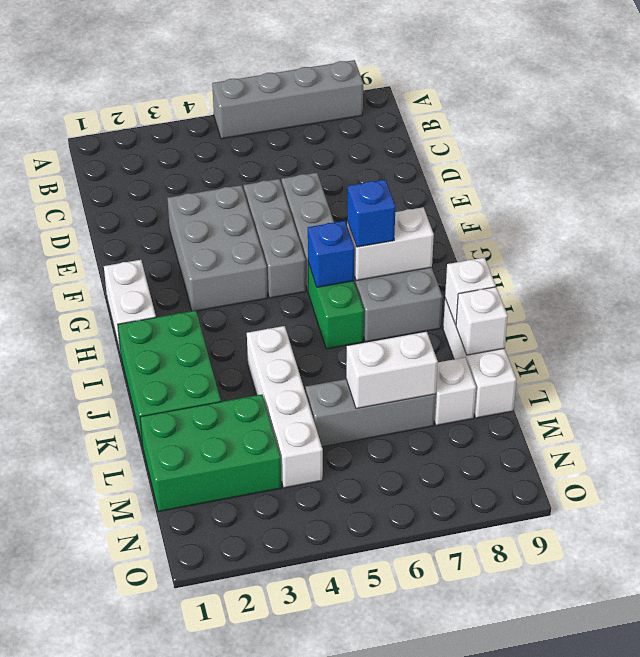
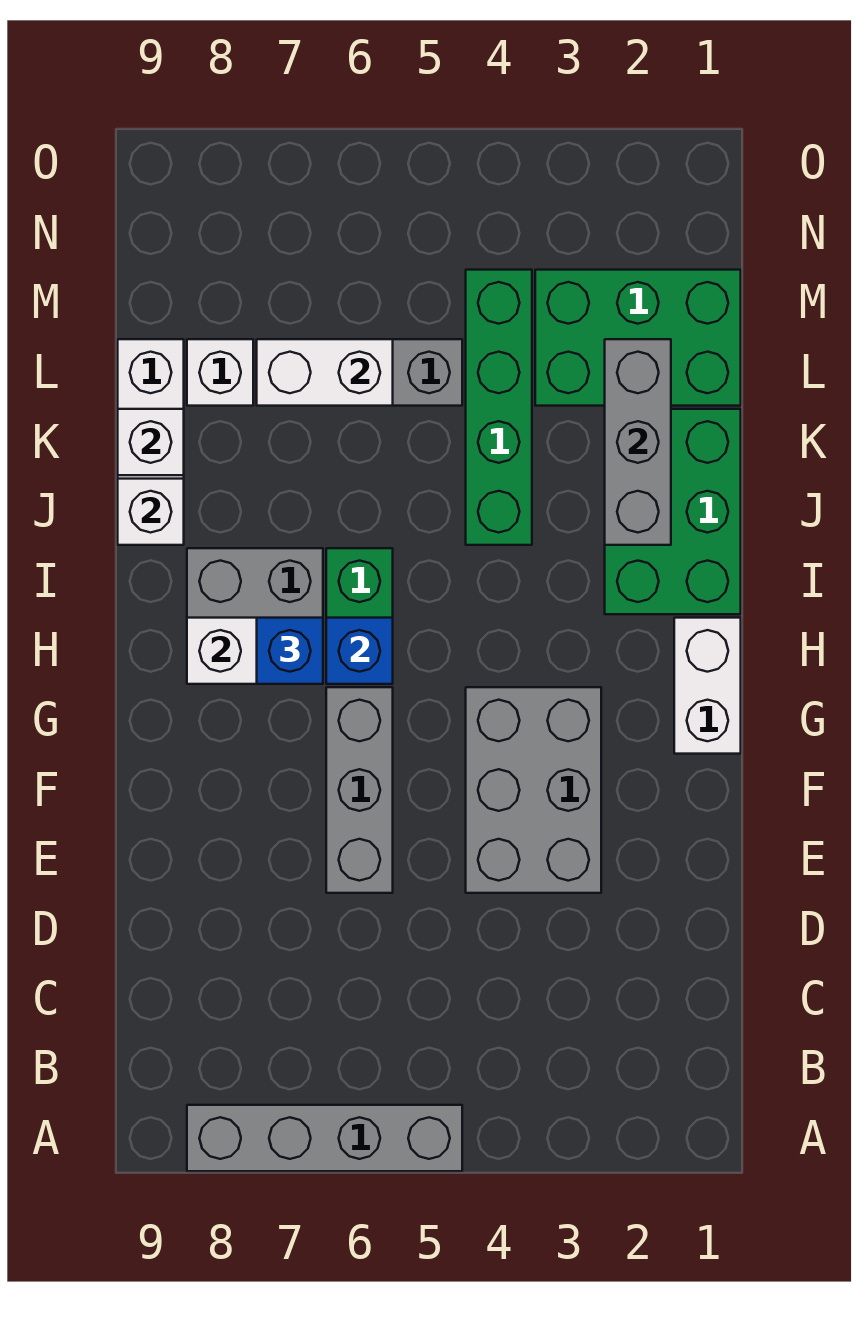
grey brick E5:G5 level 1 -> grey brick J2:L2 level 2
white brick J4:M4 level 1 -> green brick J4:M4 level 1

